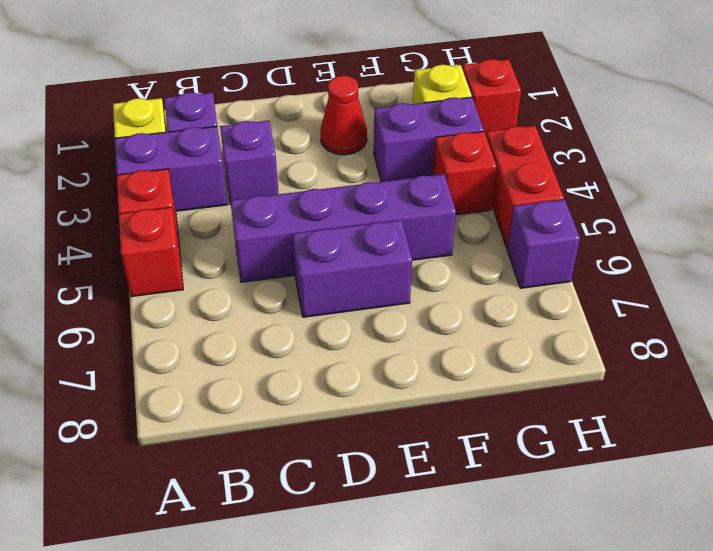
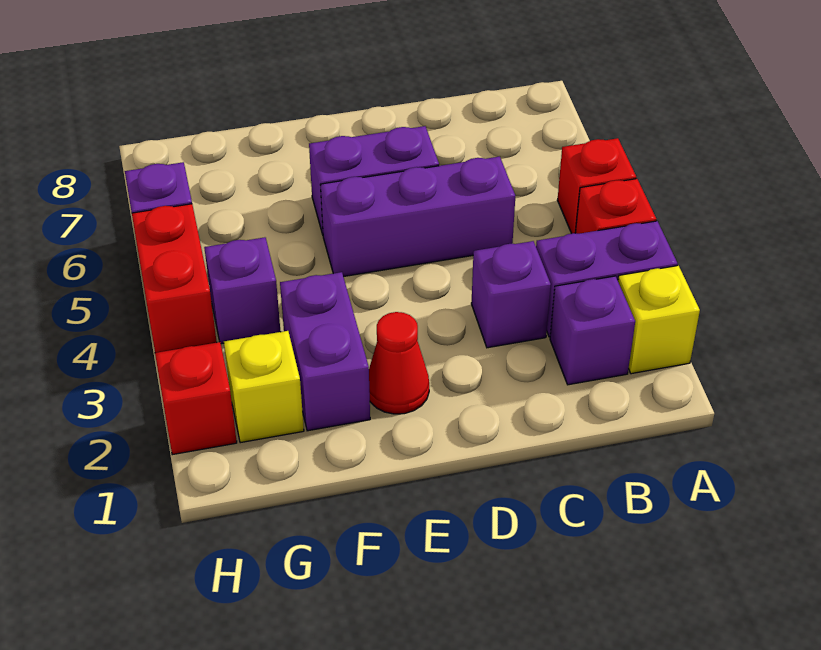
purple brick C5:F5 level 1 -> purple brick C5:E5 level 1
purple brick F3:G3 level 1 -> purple brick F2:F3 level 1
red brick G4 level 1 -> purple brick G4 level 1

